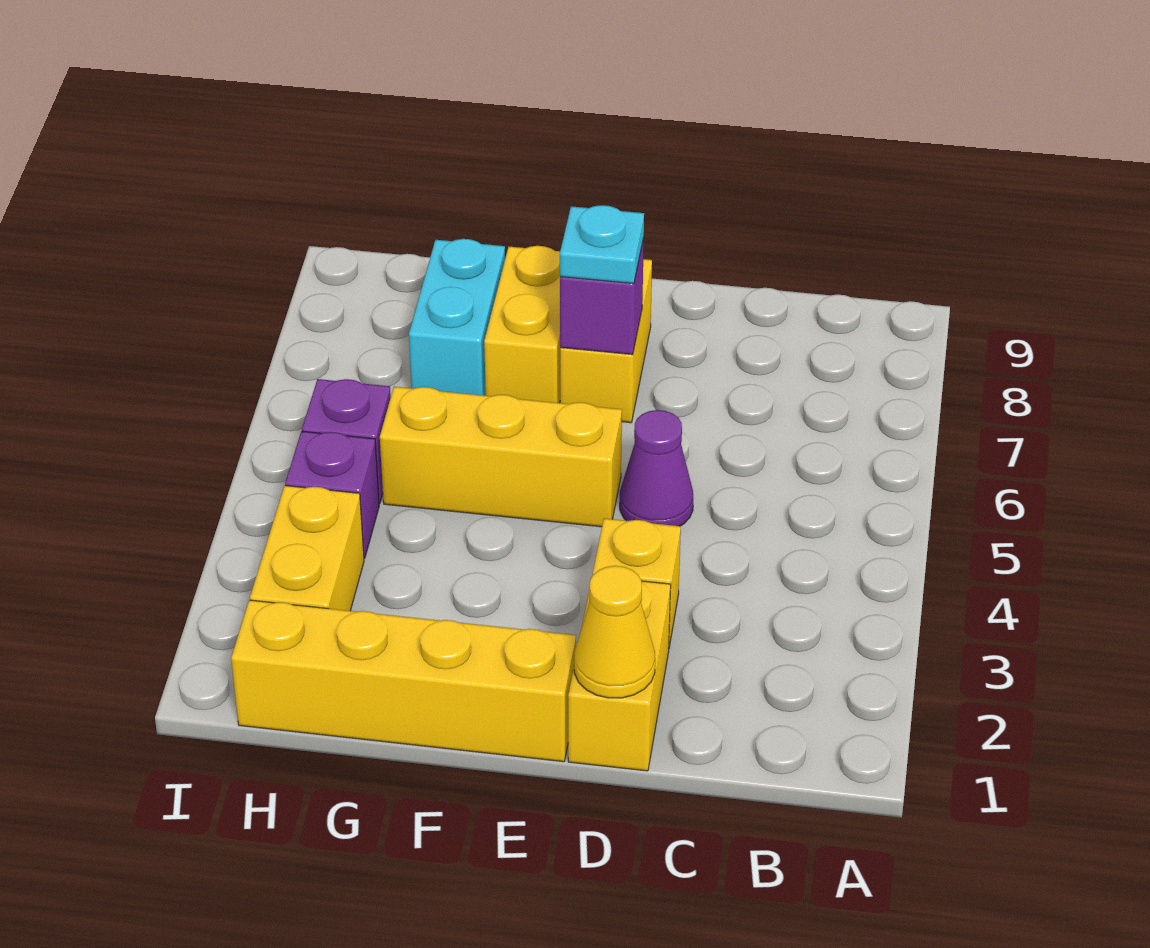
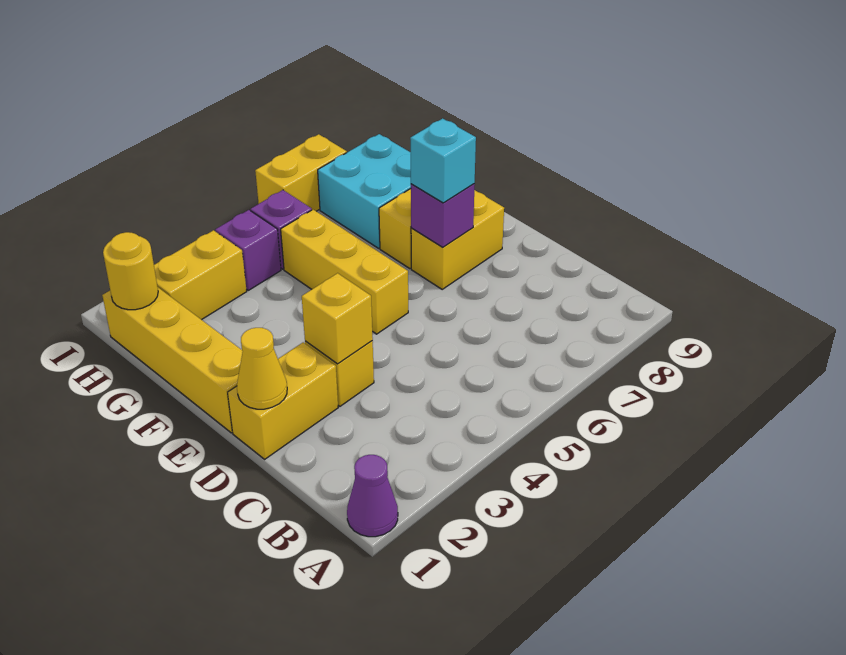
none -> yellow brick D3 level 2
purple cone D5 level 1 -> purple cone A1 level 1
cyan plate E7 level 3 -> cyan brick E7 level 3
cyan brick G7:G8 level 1 -> cyan brick G7:H8 level 1
none -> yellow round brick H1 level 2
none -> yellow brick I6:I7 level 1

